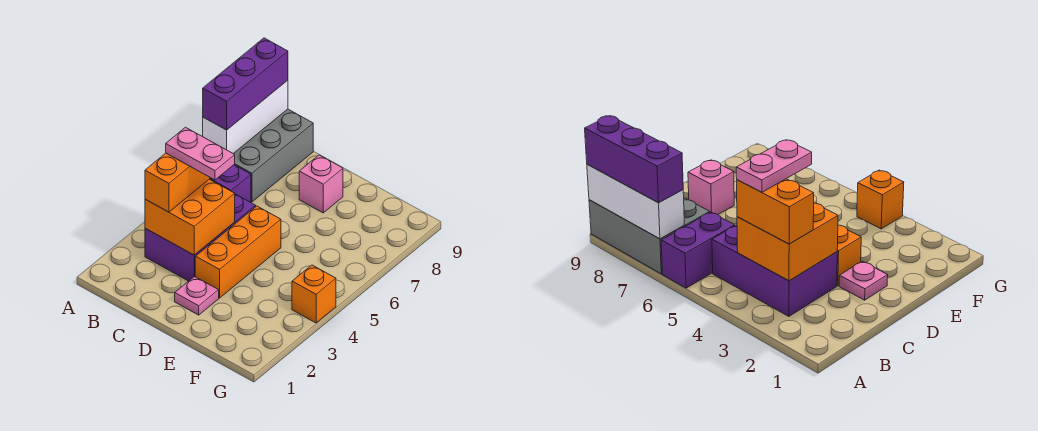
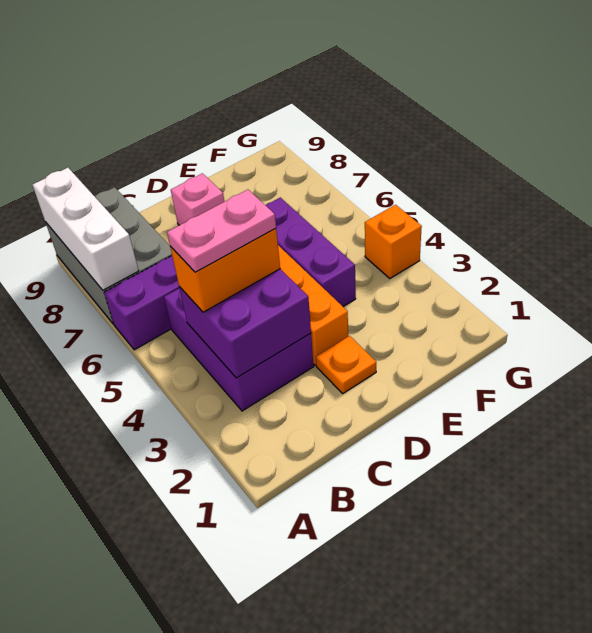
purple brick A7:A9 level 3 -> purple brick E4:E6 level 1
orange brick B3:C4 level 2 -> purple brick B3:C4 level 2
orange brick B3:B4 level 3 -> orange brick B4:C4 level 3
pink plate D2 level 1 -> orange plate D2 level 1

